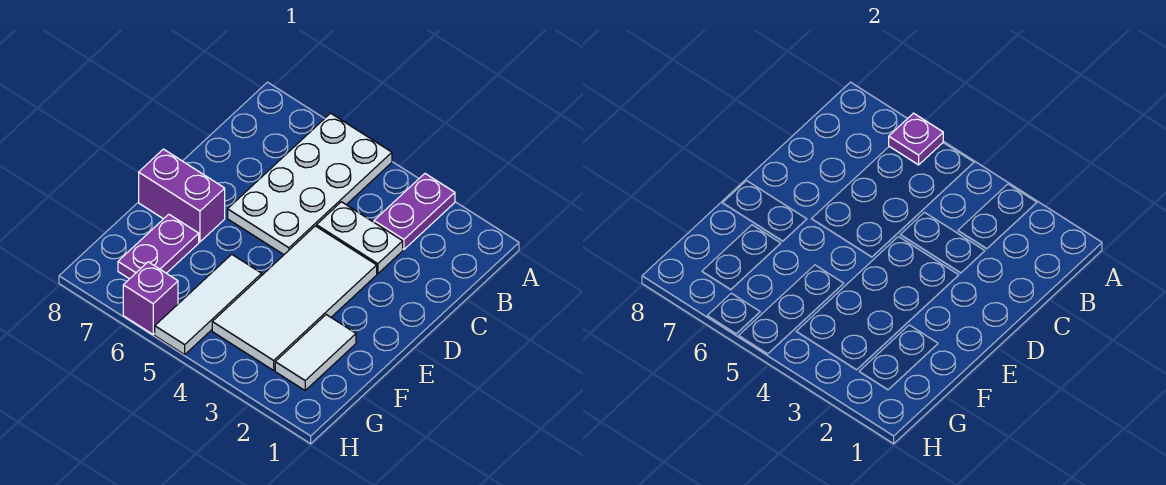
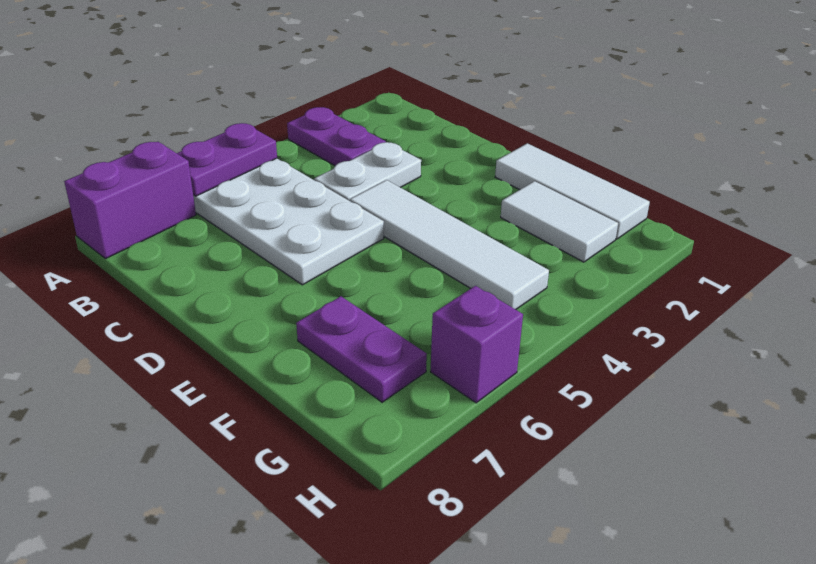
purple plate A6 level 2 -> purple plate A5:A6 level 2
white tile D3:G4 level 1 -> white tile D4:G4 level 1
purple brick E7:E8 level 1 -> purple brick A7:A8 level 1
white tile F5:H5 level 1 -> white tile E1:G1 level 1

